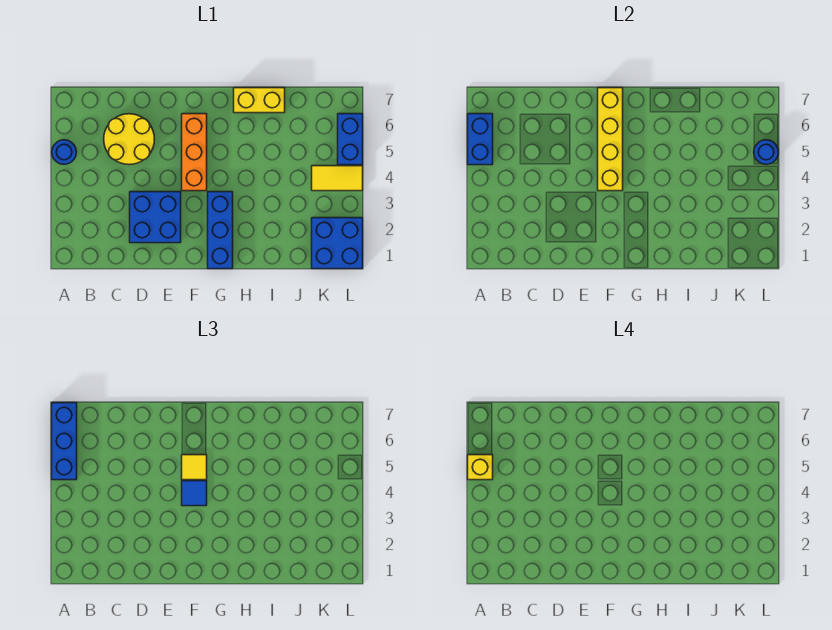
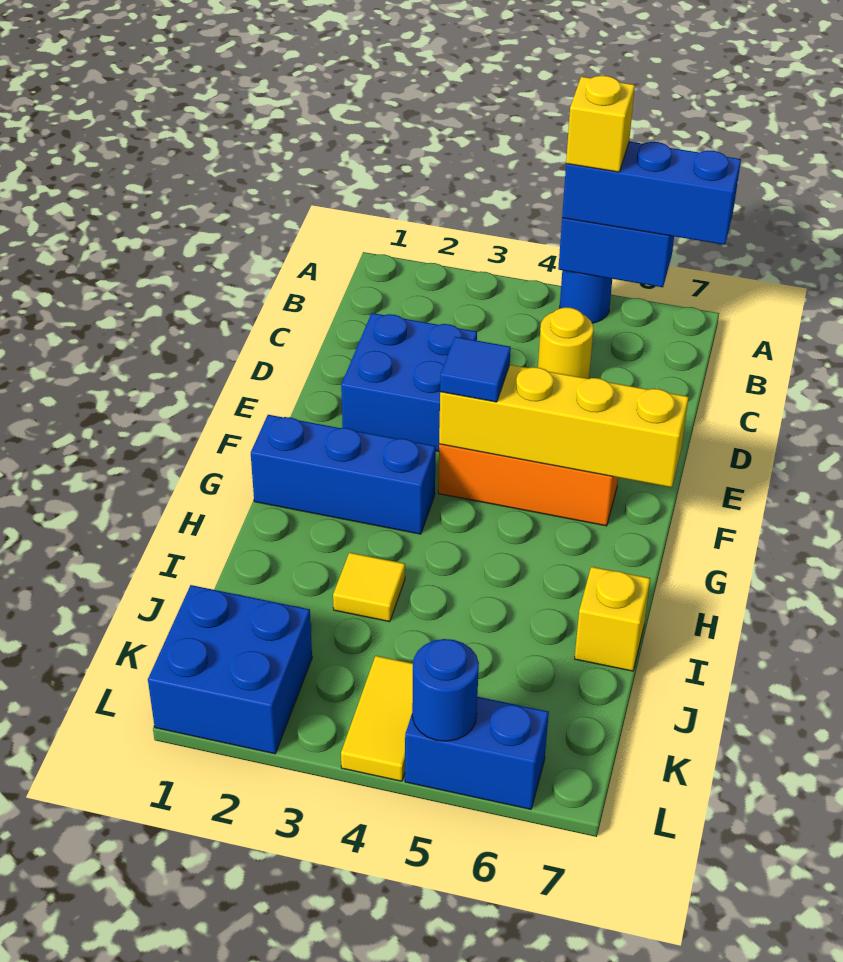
yellow round brick C5:D6 level 1 -> yellow round brick C5 level 1
yellow tile F5 level 3 -> yellow tile I3 level 1
yellow brick H7:I7 level 1 -> yellow brick I7 level 1

